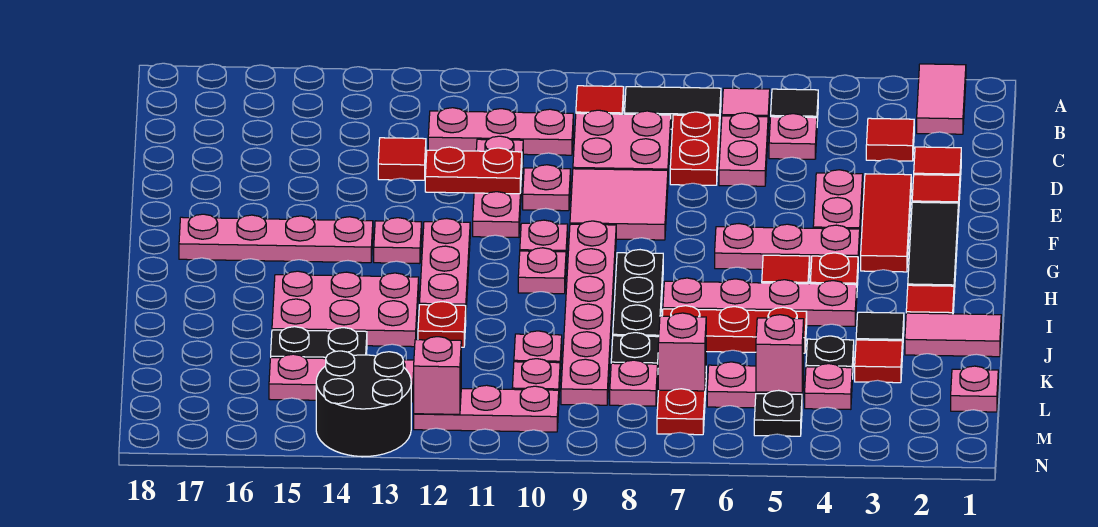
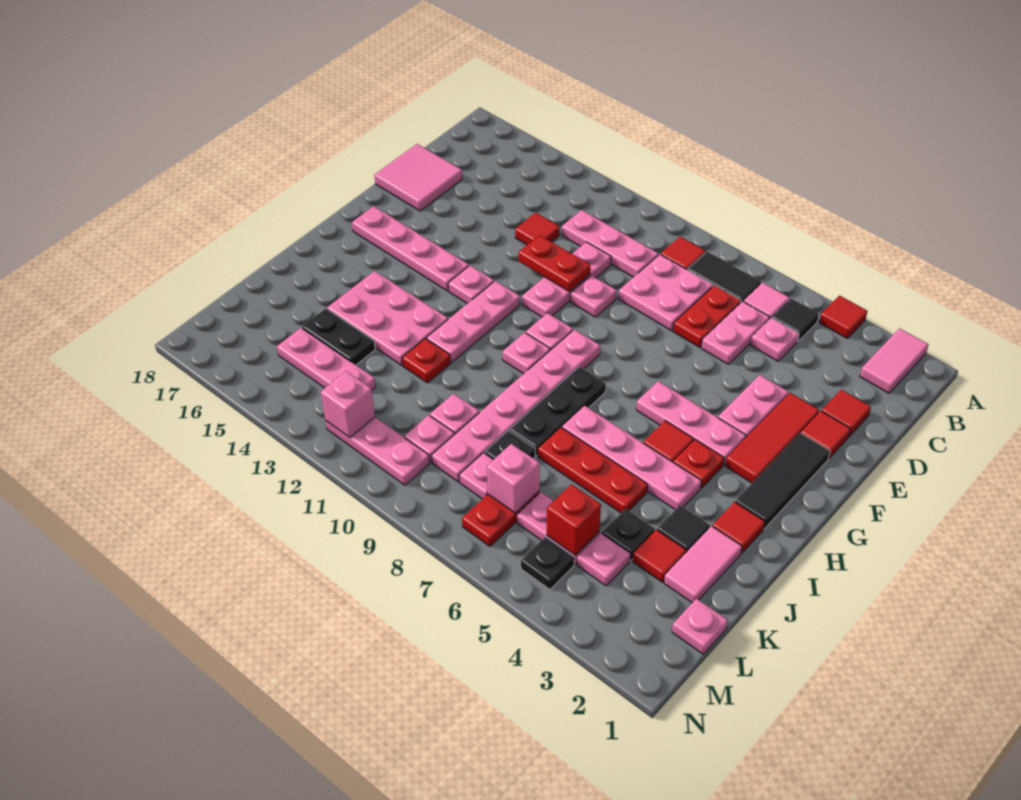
red tile C3 level 1 -> red tile A4 level 1
pink tile E8:F9 level 1 -> pink tile D17:E18 level 1
pink tile J1:J2 level 1 -> pink tile J2:K2 level 1
pink brick L5 level 2 -> red brick L5 level 2
black round brick M13:N14 level 1 -> none

